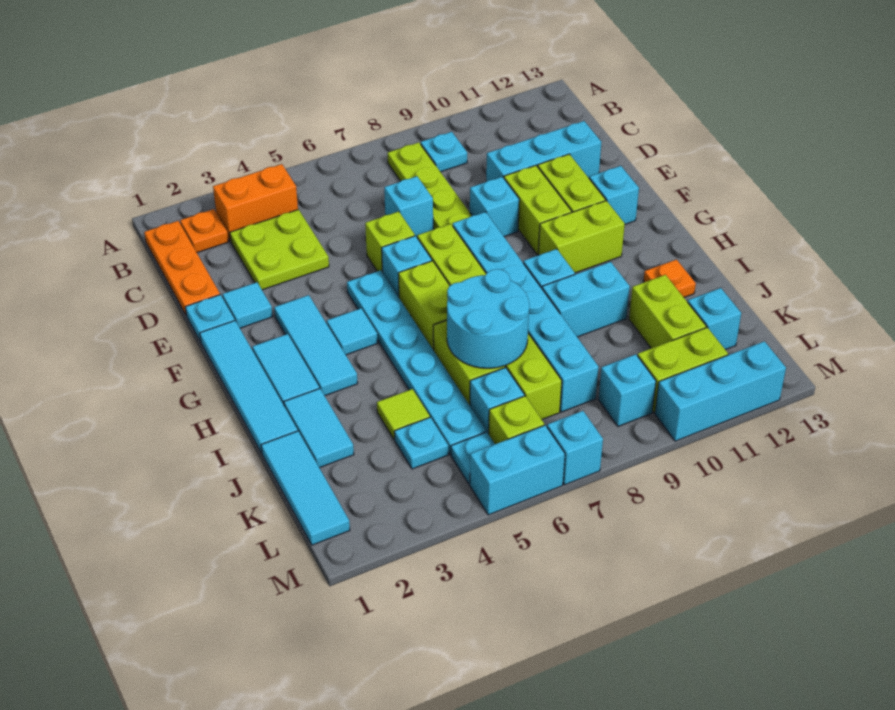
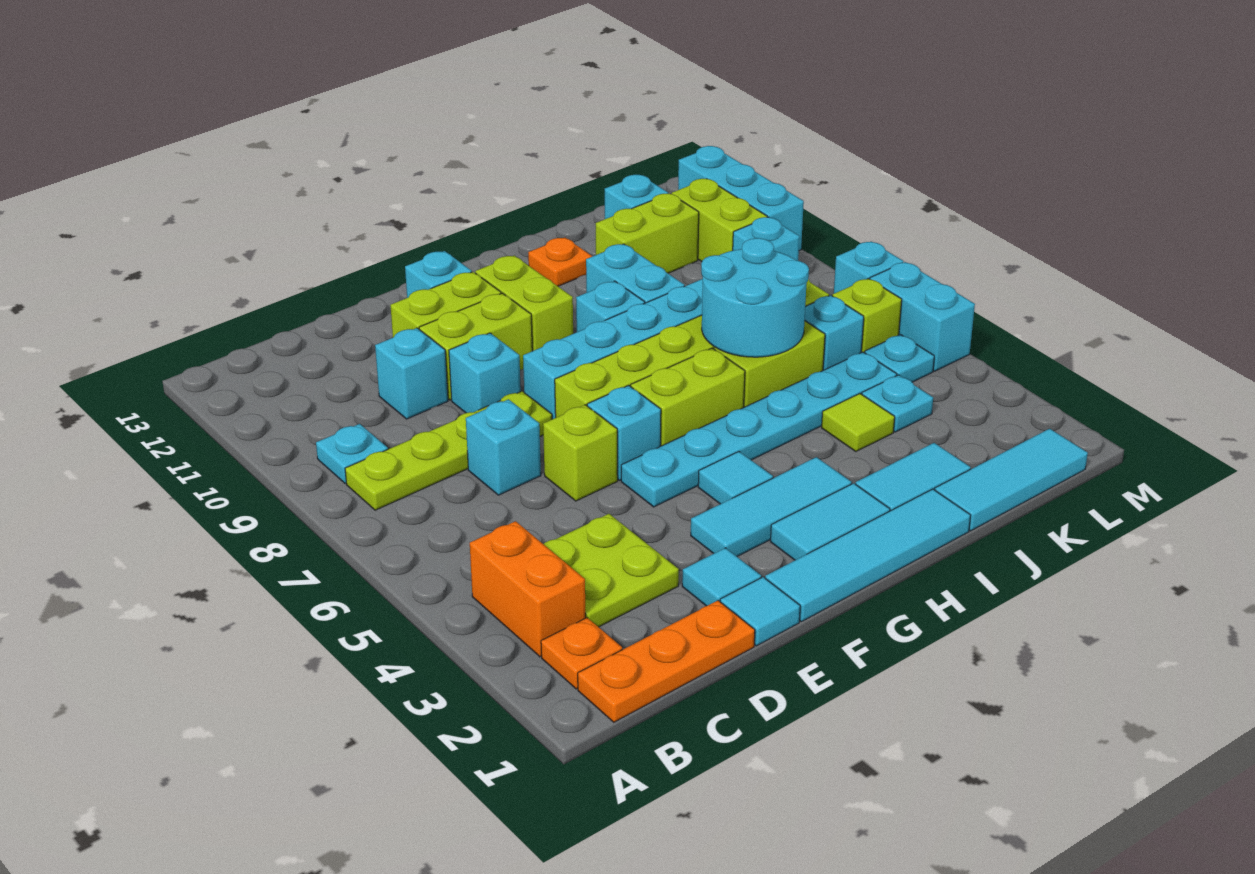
cyan brick D10:D12 level 1 -> cyan brick D10 level 1
cyan plate E1 level 1 -> cyan tile E1 level 1

